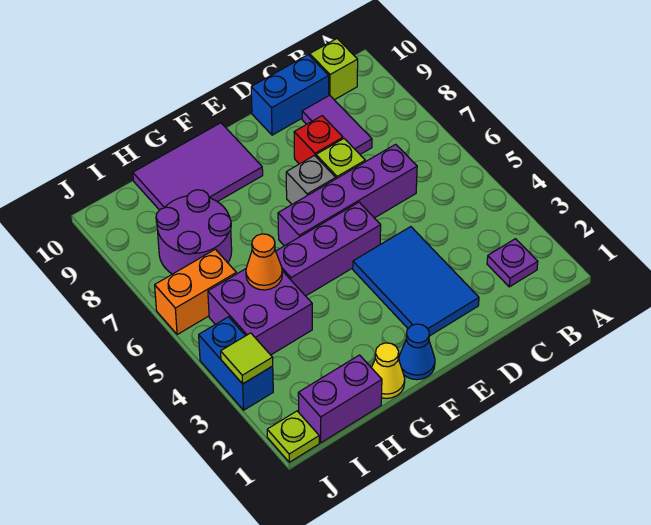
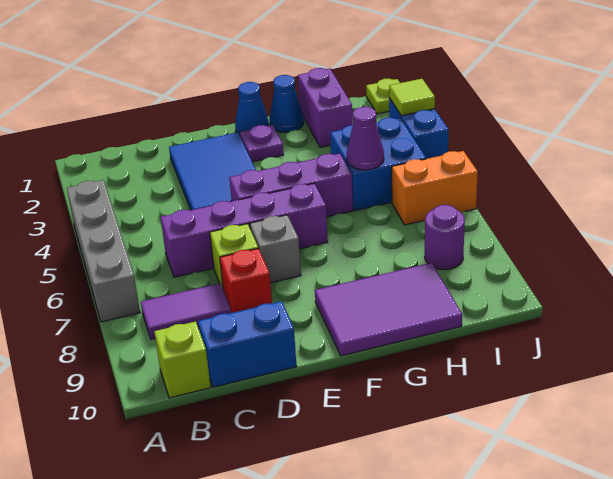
none -> grey brick A4:A7 level 1
purple plate B2 level 1 -> purple plate F2 level 1
purple tile C8:C9 level 1 -> purple tile B8:C8 level 1
yellow cone G1 level 1 -> blue cone G1 level 1
purple brick H1:I1 level 1 -> purple brick H1:H2 level 1
purple brick H4:I5 level 1 -> blue brick H4:I5 level 1
orange cone H5 level 2 -> purple cone H5 level 2
purple round brick H7:I8 level 1 -> purple round brick I8 level 1

